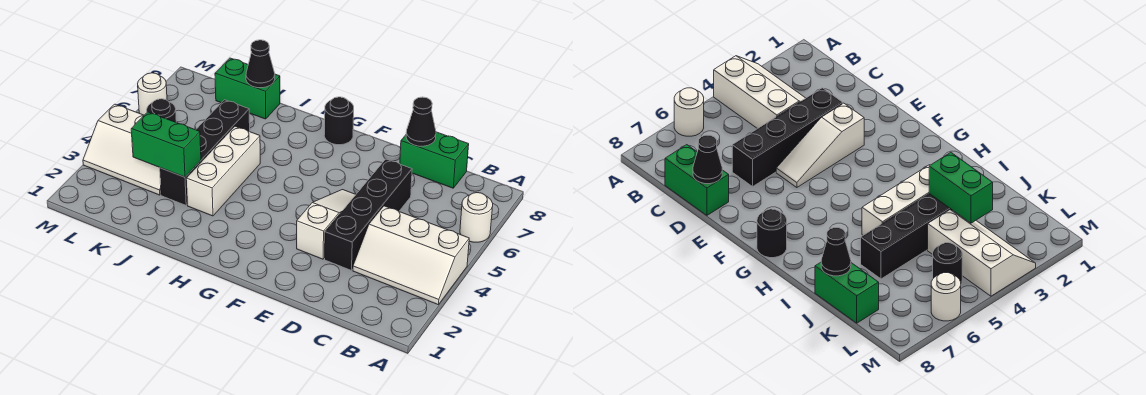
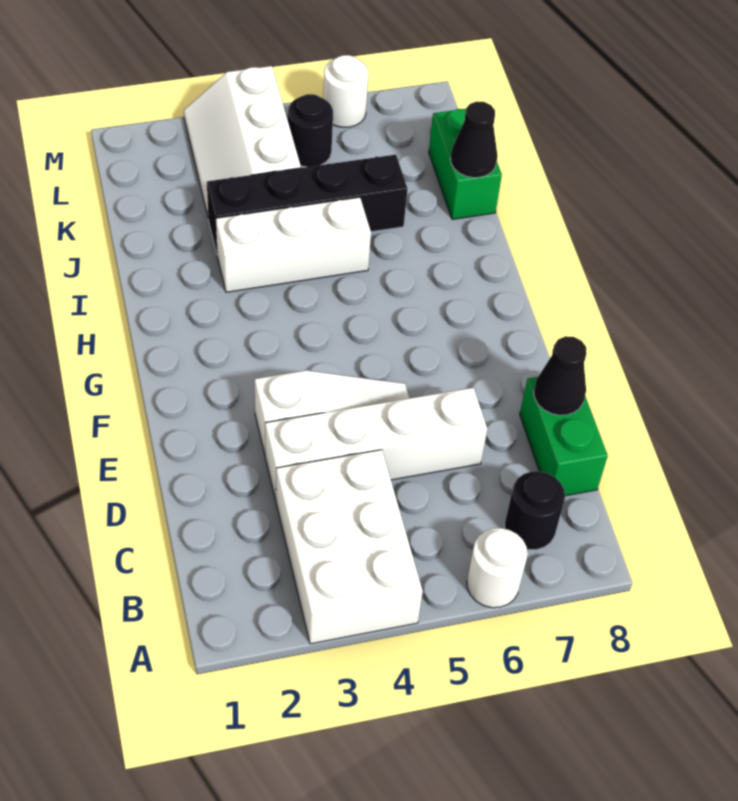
white slope A3:C4 level 1 top 4 -> white brick A3:C4 level 1
black brick D3:D6 level 1 -> white brick D3:D6 level 1
black round brick G8 level 1 -> black round brick B7 level 1
green brick J3:K3 level 2 -> none

